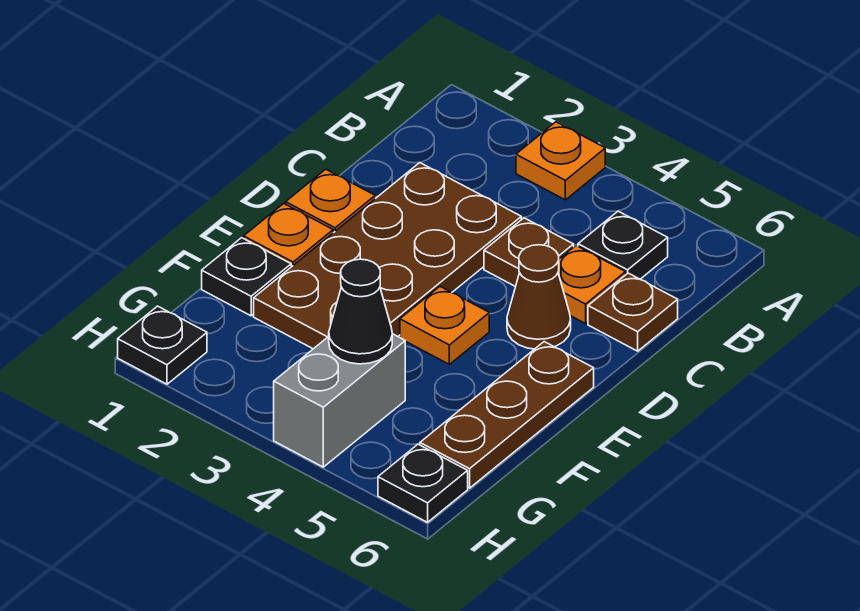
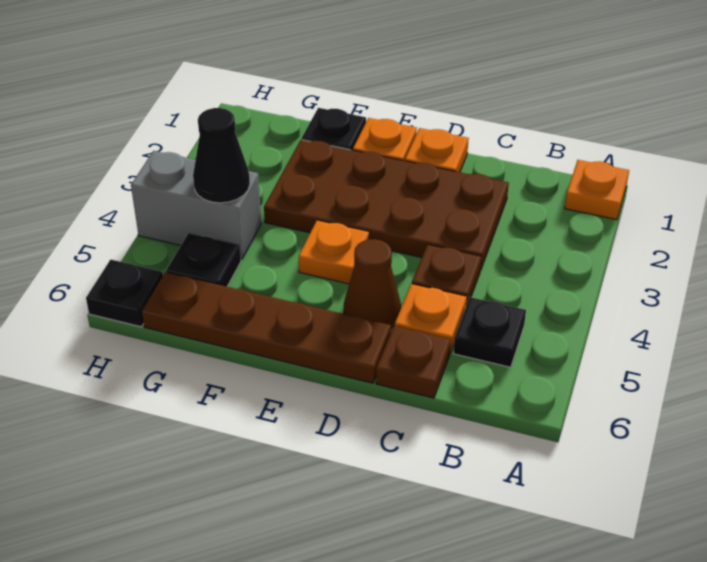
orange plate A3 level 1 -> orange plate A1 level 1
brown plate E6:G6 level 1 -> brown plate D6:G6 level 1
black plate H1 level 1 -> black plate G5 level 1

